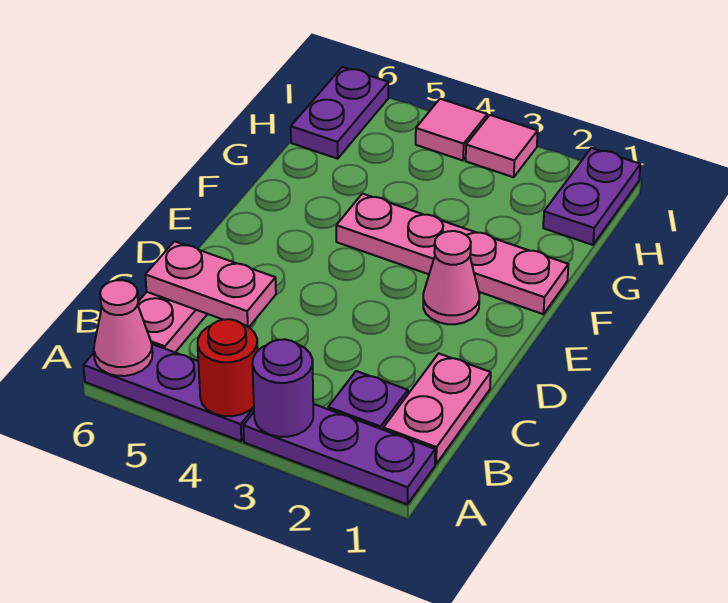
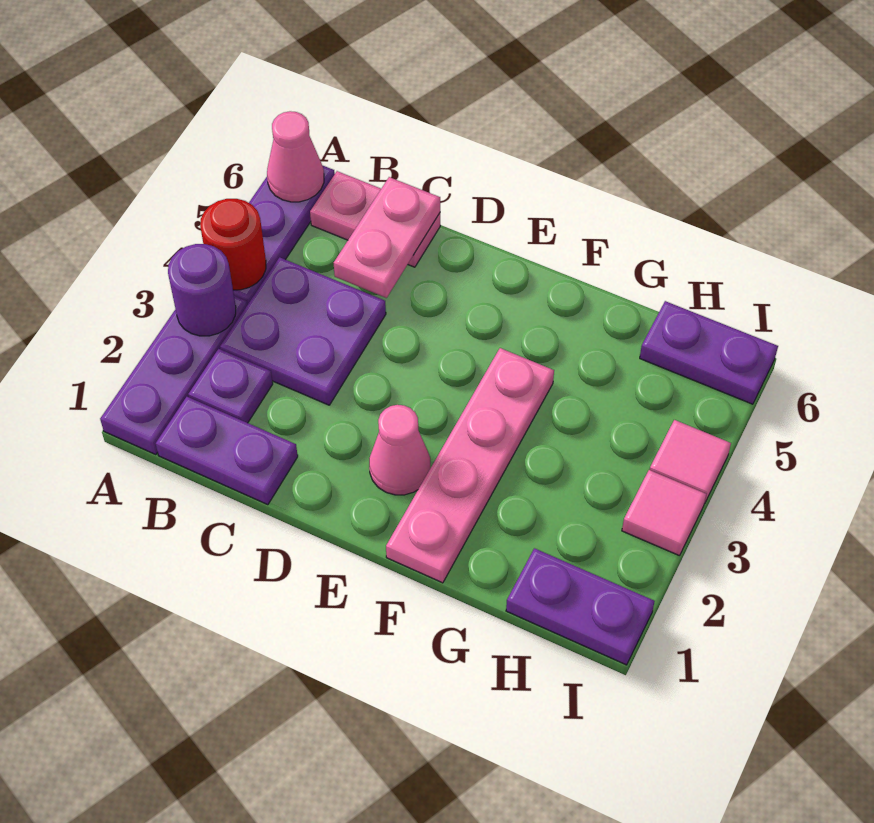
pink plate B1:C1 level 1 -> purple plate B1:C1 level 1
none -> purple plate B3:C4 level 1

